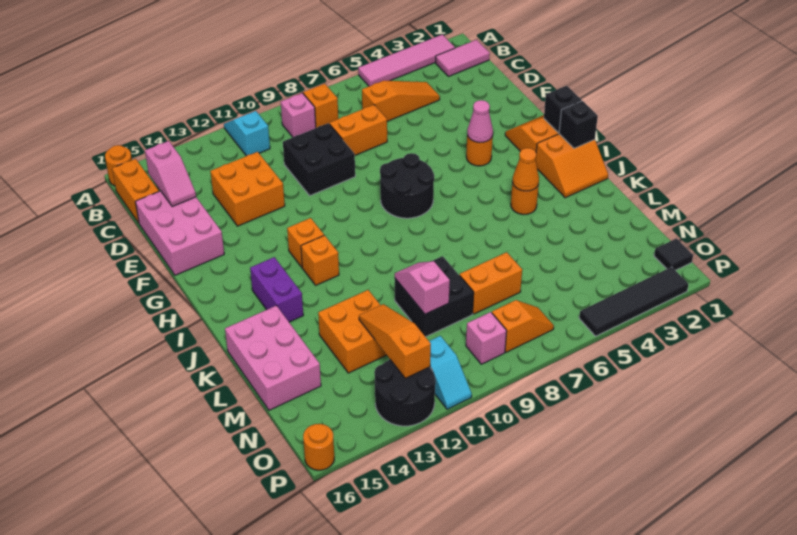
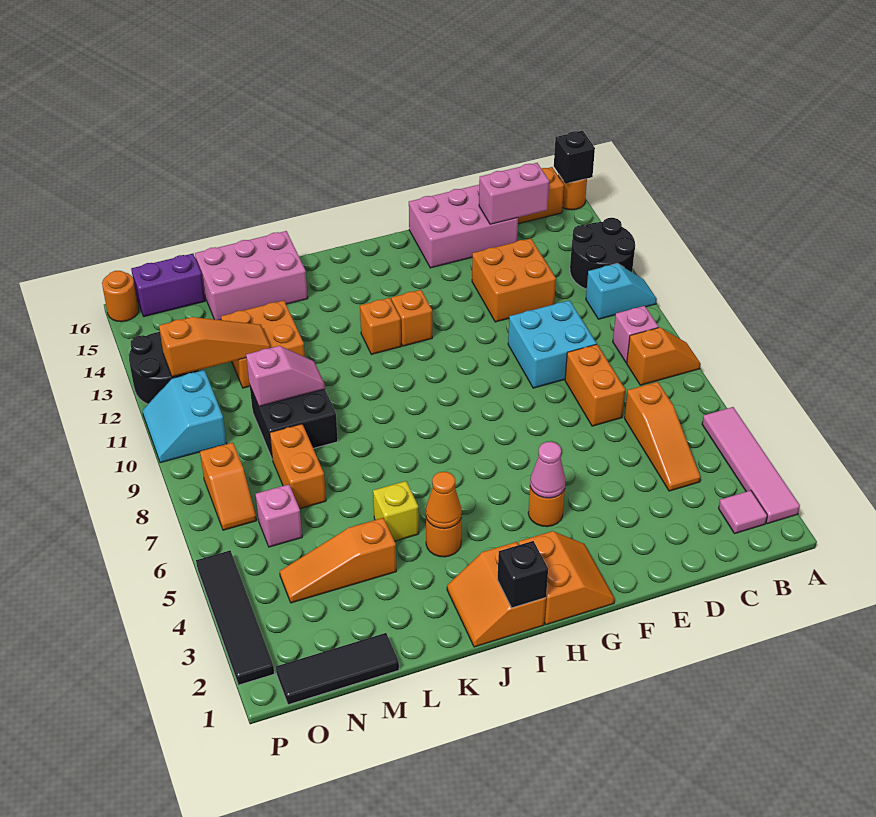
pink tile B1:B2 level 1 -> pink tile B2 level 1
pink slope C15:D15 level 2 top C -> pink brick C15:D15 level 2
black brick D9:E10 level 1 -> cyan brick D9:E10 level 1
black round brick G7:H8 level 1 -> black round brick A12:B13 level 1
black brick H1 level 2 -> black brick A16 level 2
purple brick I14:J14 level 1 -> purple brick N16:O16 level 1
none -> yellow brick K5 level 1
none -> orange slope L4:N4 level 1 top L
black tile O1 level 1 -> black tile M1:O1 level 1
pink brick O9 level 1 -> pink brick N6 level 1
cyan slope O11:P11 level 1 top O -> cyan slope O10:P11 level 1 top O

